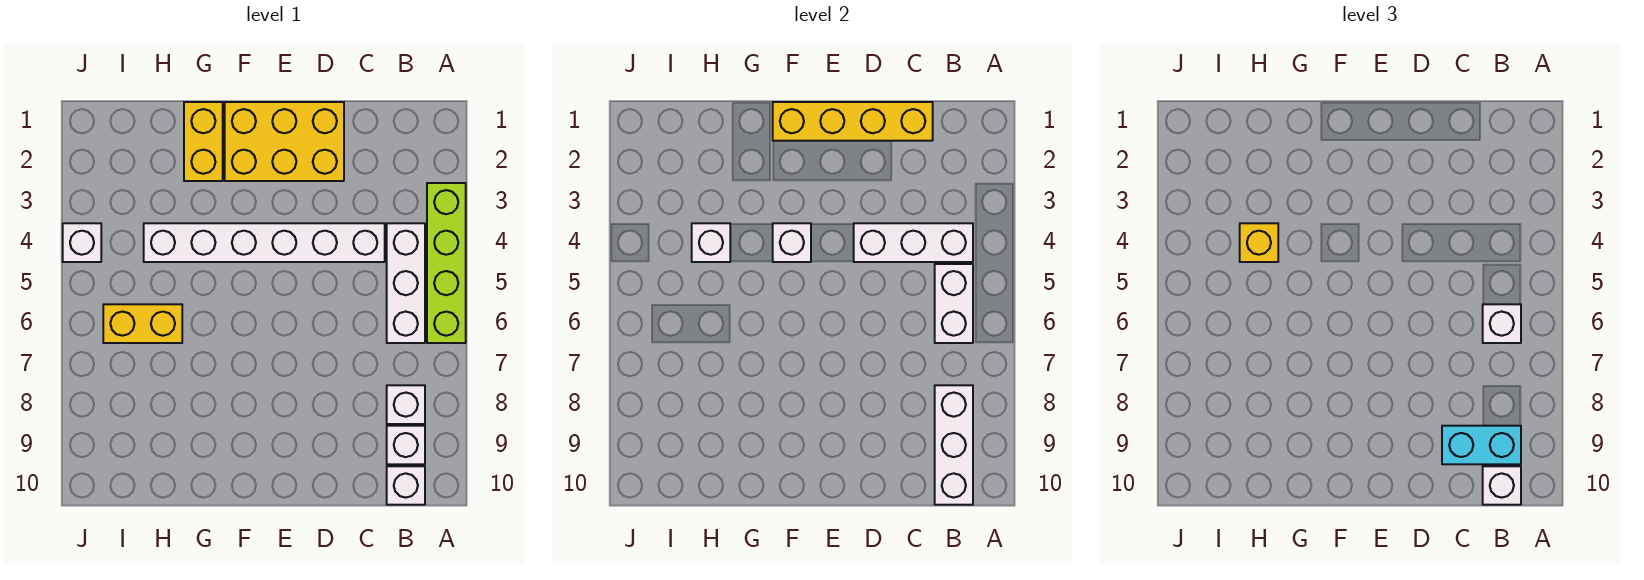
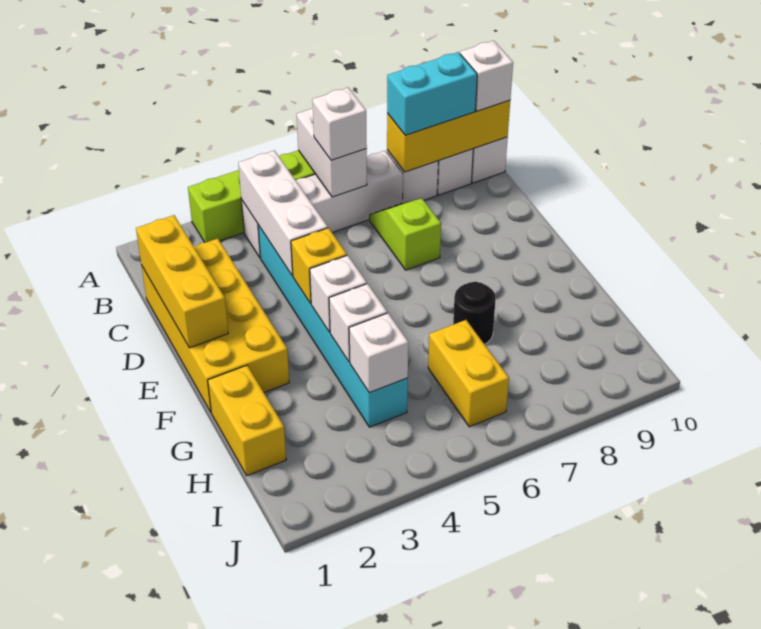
white brick B4:B6 level 1 -> white brick B4:B7 level 1
white brick B5:B6 level 2 -> white brick A6:B6 level 2
white brick B8:B10 level 2 -> yellow brick B8:B10 level 2
cyan brick B9:C9 level 3 -> cyan brick B8:B9 level 3
yellow brick C1:F1 level 2 -> yellow brick C1:E1 level 2
white brick C4:H4 level 1 -> cyan brick C4:H4 level 1
none -> lime slope C7:D7 level 1 top D
yellow brick D1:F2 level 1 -> yellow brick C1:F2 level 1
yellow brick G1:G2 level 1 -> yellow brick G1:H1 level 1
none -> black round brick G7 level 1
yellow brick H4 level 3 -> yellow brick E4 level 2
white brick J4 level 1 -> white brick G4 level 2

